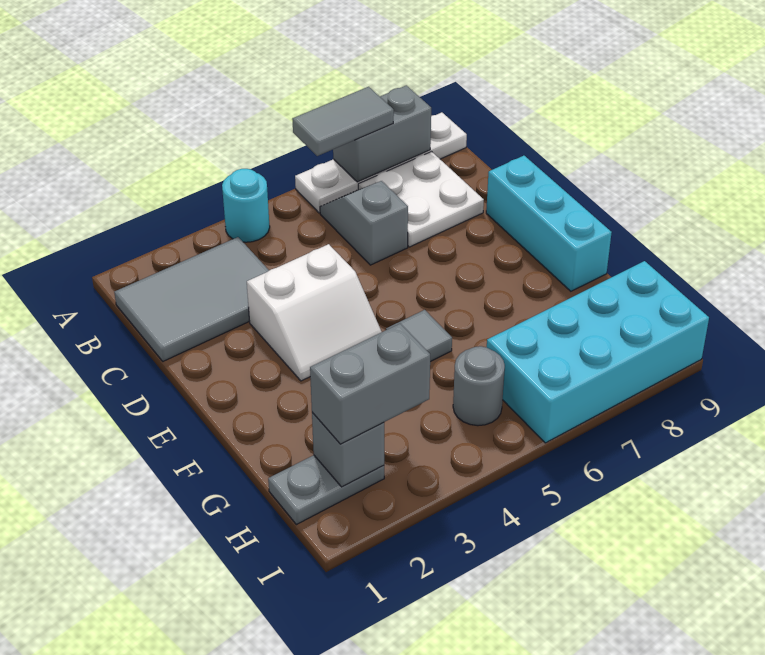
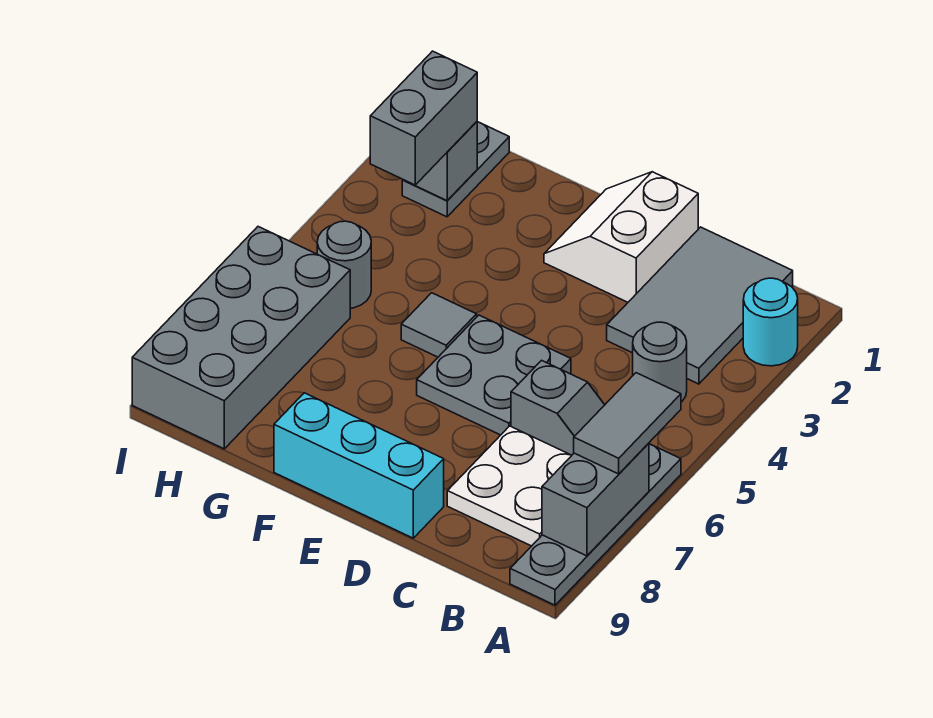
cyan round brick A4 level 1 -> cyan round brick A2 level 1
white plate A6:A9 level 1 -> grey plate A6:A9 level 1
none -> grey round brick B4 level 1
white slope D3:E4 level 1 top D -> white slope D1:E2 level 1 top D
none -> grey plate D5:E6 level 1
cyan brick H6:I9 level 1 -> grey brick H6:I9 level 1

